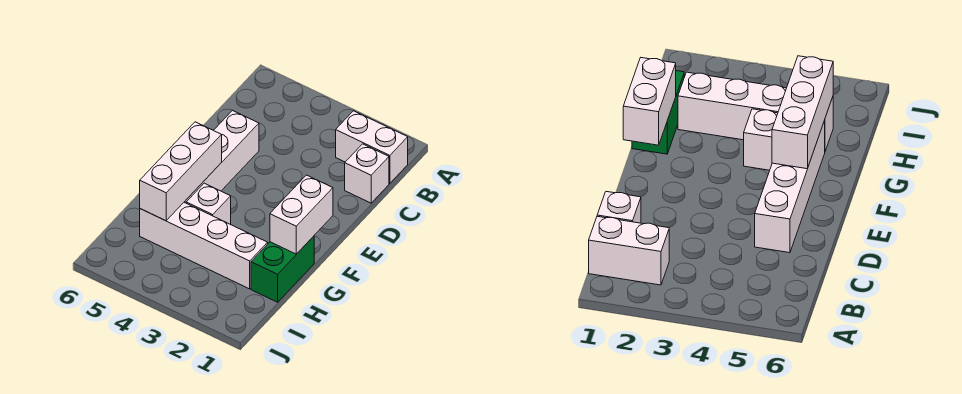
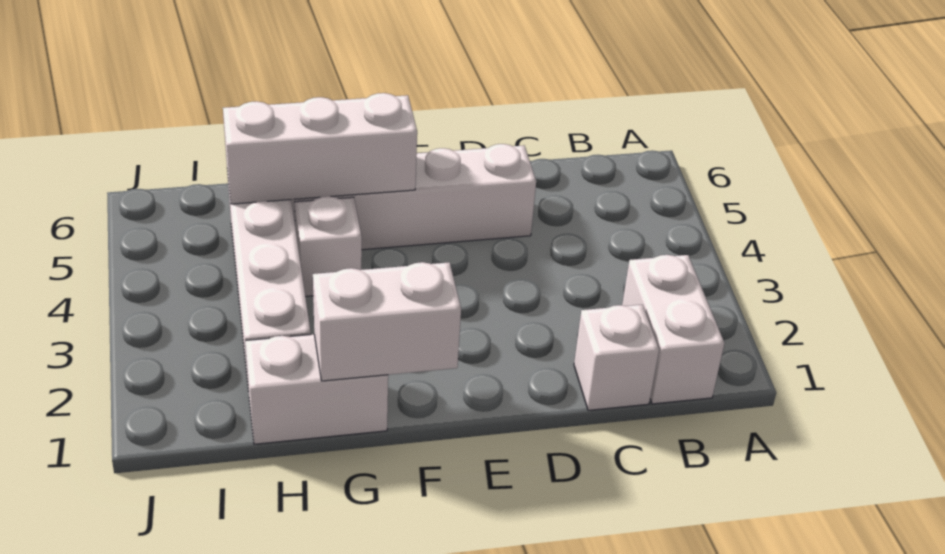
green brick G1:H1 level 1 -> white brick G1:H1 level 1

